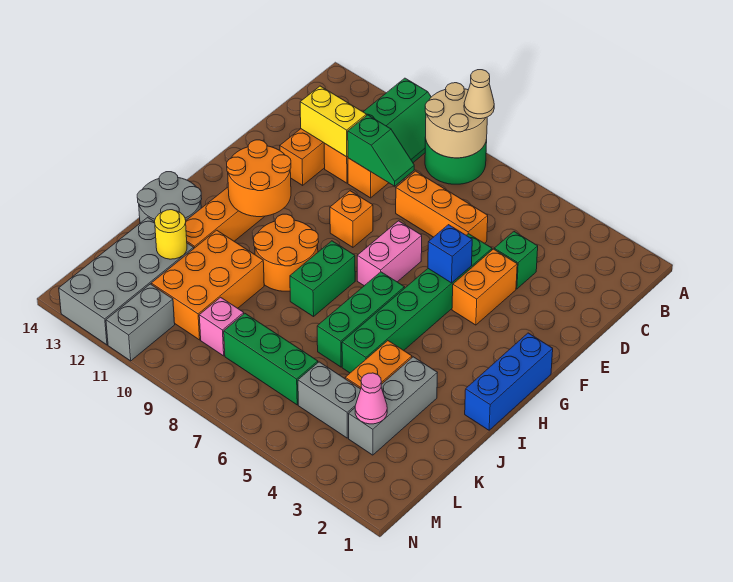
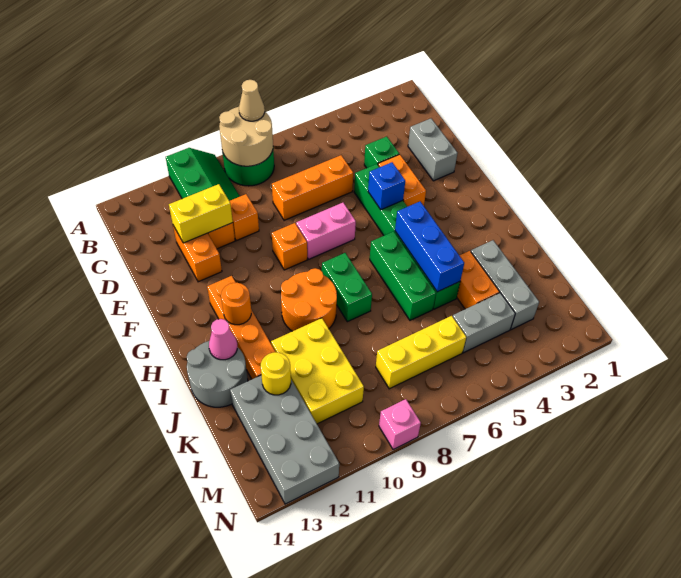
green slope D9:D10 level 2 top 10 -> none
pink brick F7:G7 level 1 -> pink brick F7:F8 level 1
blue brick G1:I1 level 1 -> blue brick H5:J5 level 2
orange round brick G11:H12 level 2 -> orange round brick H12 level 2
orange brick J10:L11 level 1 -> yellow brick J10:L11 level 1
pink cone L3 level 2 -> pink cone I13 level 2
green brick L6:L8 level 1 -> yellow brick L6:L8 level 1
pink brick L9 level 1 -> pink brick N9 level 1
grey brick M11:N11 level 1 -> grey brick D2:E2 level 1

